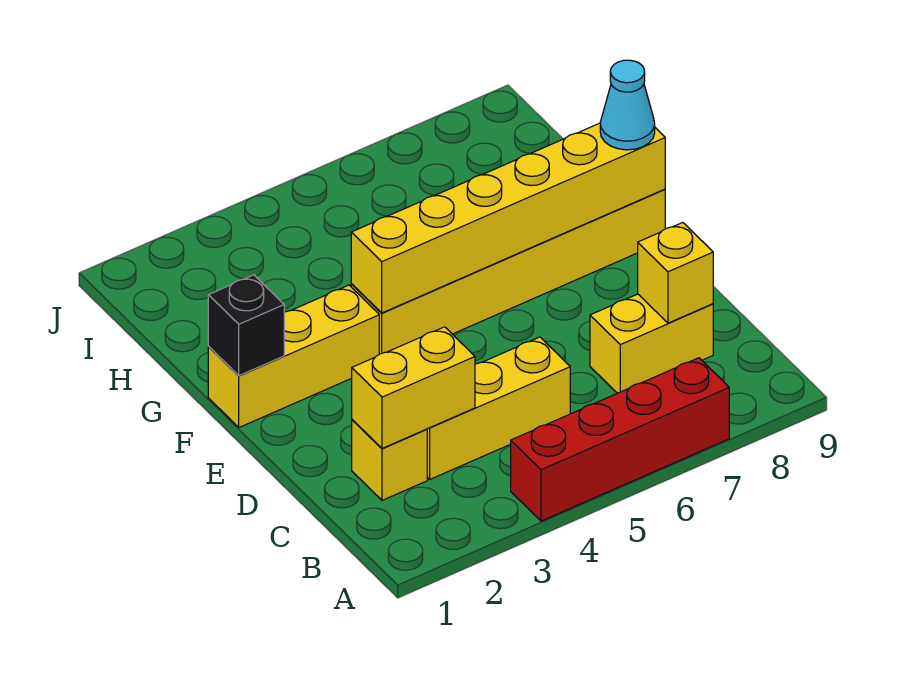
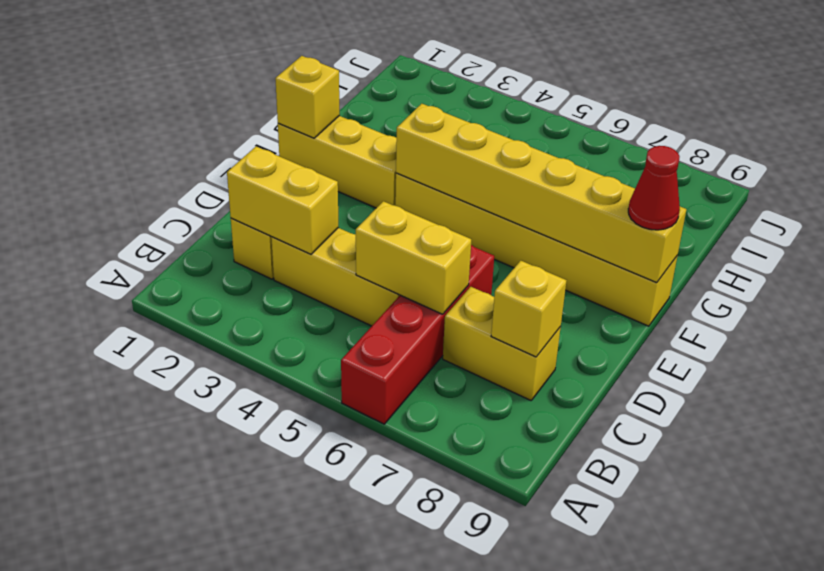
red brick A4:A7 level 1 -> red brick A6:D6 level 1
none -> yellow brick C5:C6 level 2
black brick F1 level 2 -> yellow brick F1 level 2
cyan cone F9 level 3 -> red cone F9 level 3

